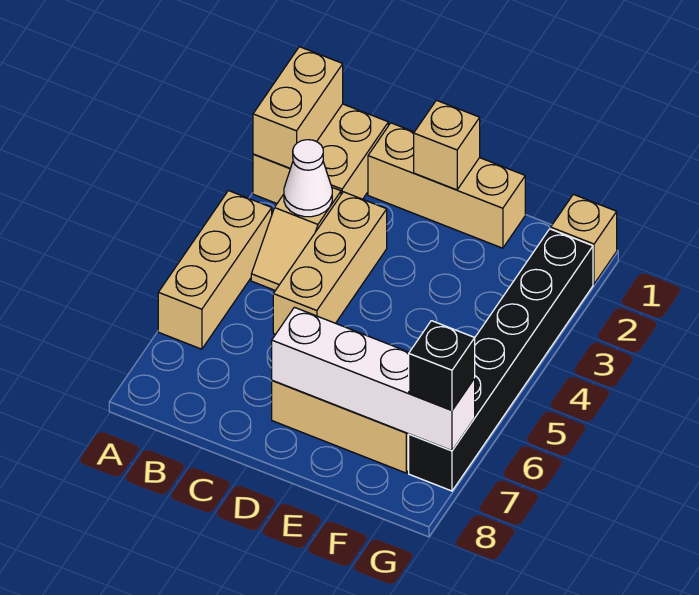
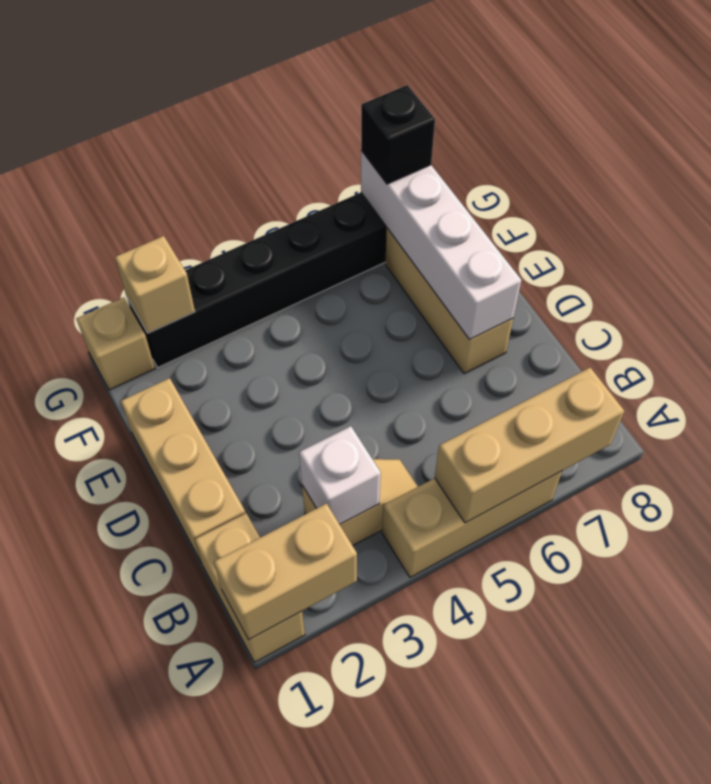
tan brick A1:B2 level 1 -> tan brick A1:B1 level 1
white cone B3 level 2 -> white brick B3 level 2
tan brick C3:C5 level 1 -> tan brick A5:A7 level 2
tan brick D1 level 2 -> tan brick G2 level 2

